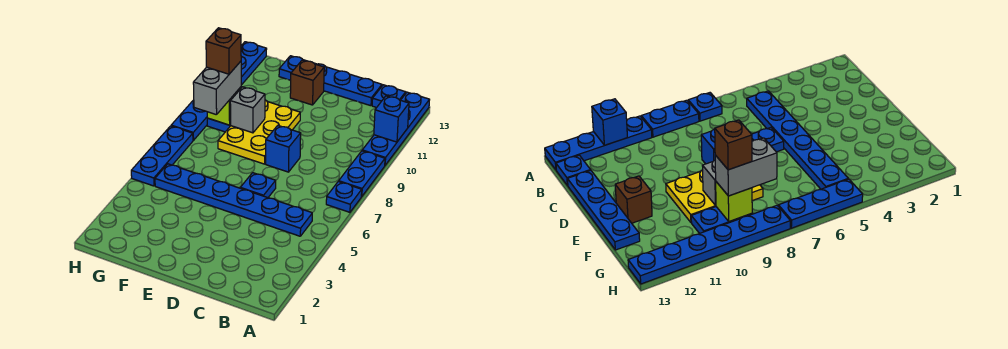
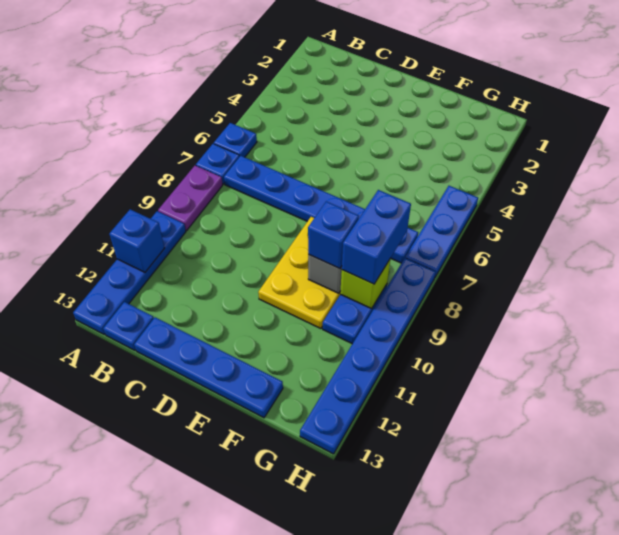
blue plate A8:A9 level 1 -> purple plate A8:A9 level 1
blue plate B5:G5 level 1 -> blue plate B7:G7 level 1
blue plate D6 level 1 -> blue plate A6 level 1
blue brick D8 level 1 -> blue brick F9 level 3
brown brick E12 level 1 -> none
grey brick G8:G9 level 3 -> blue brick G8:G9 level 3
brown brick G9 level 4 -> none

